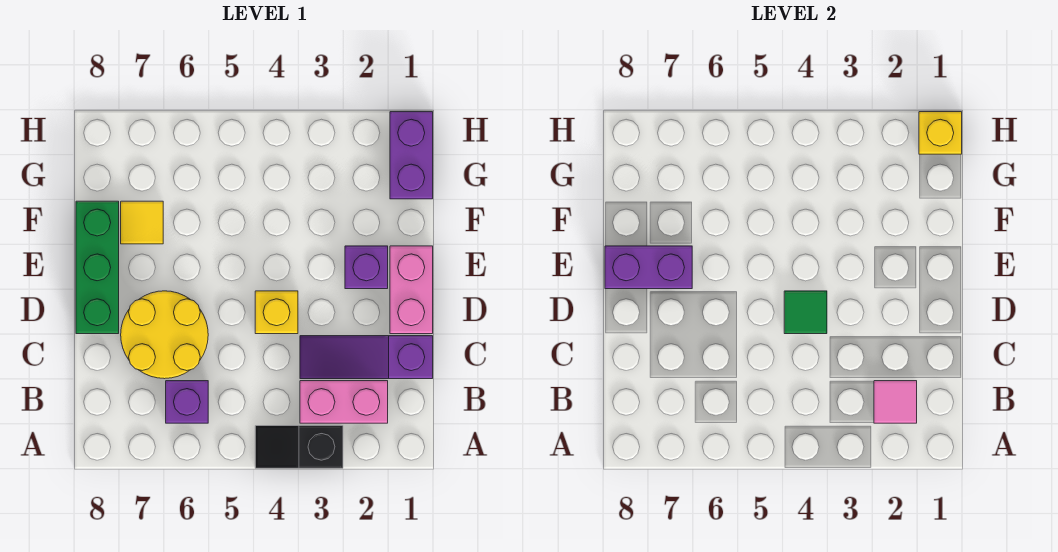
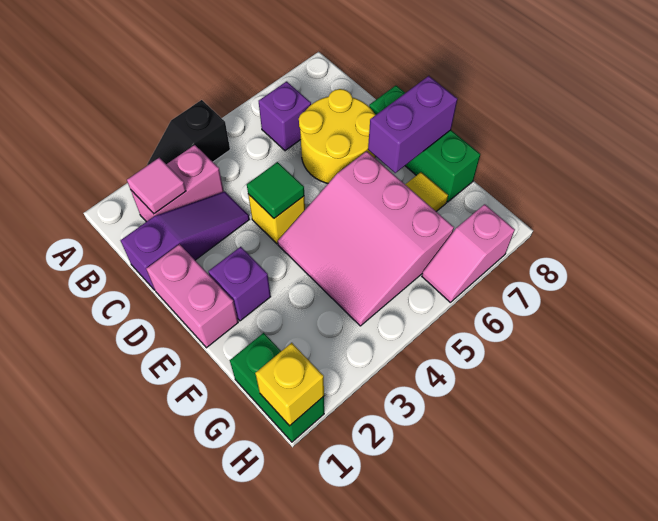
black slope A3:A4 level 1 top 3 -> black slope A3:A4 level 1 top 4
none -> pink slope E4:G6 level 1 top 6
purple brick G1:H1 level 1 -> green brick G1:H1 level 1
none -> pink slope H6:H7 level 1 top 7

